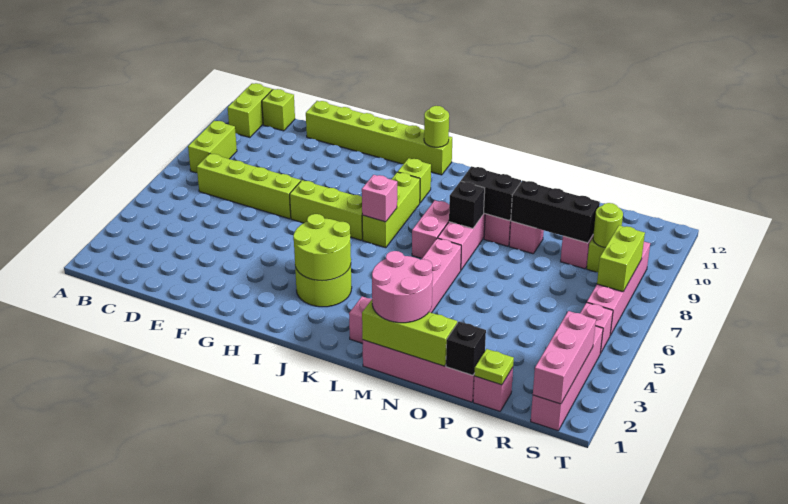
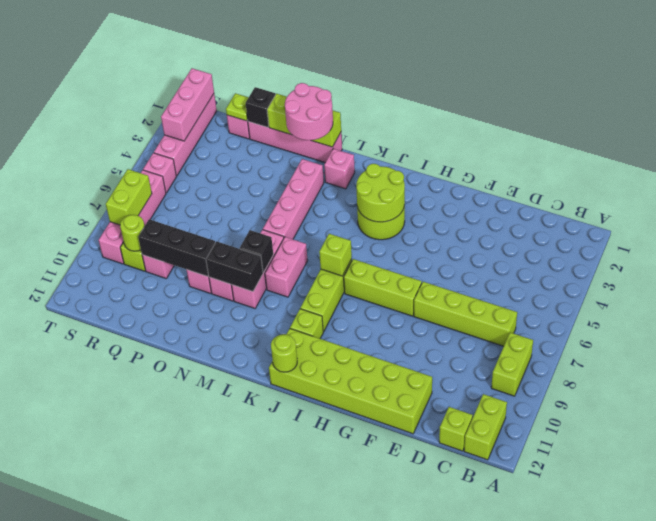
lime brick E12:J12 level 1 -> lime brick E11:J12 level 1
pink brick J7 level 2 -> lime brick J7 level 2

